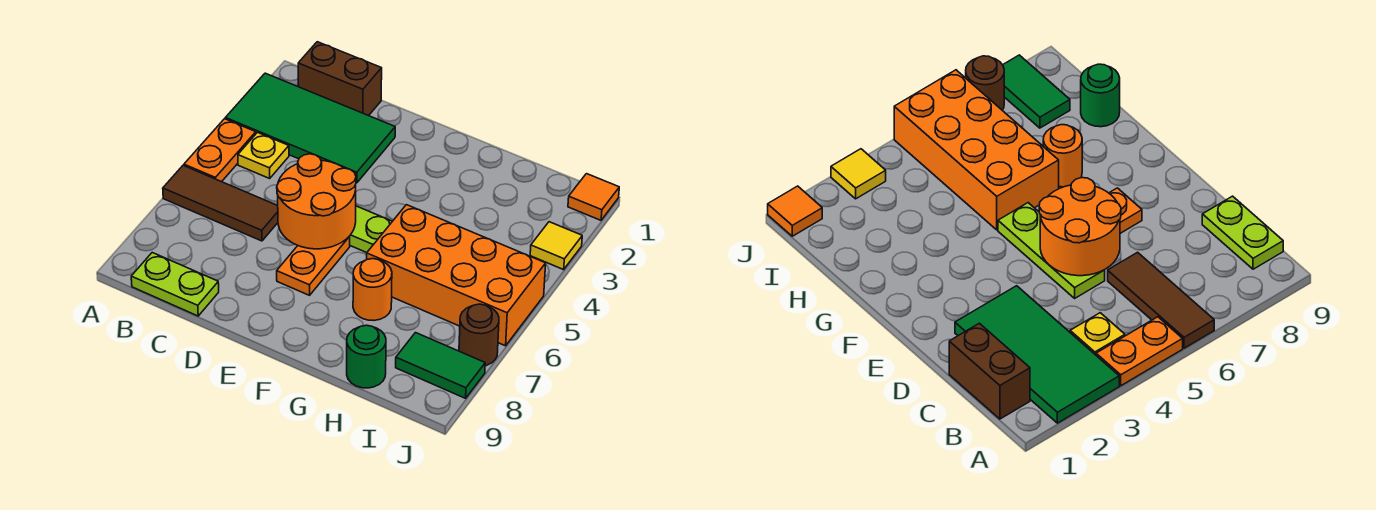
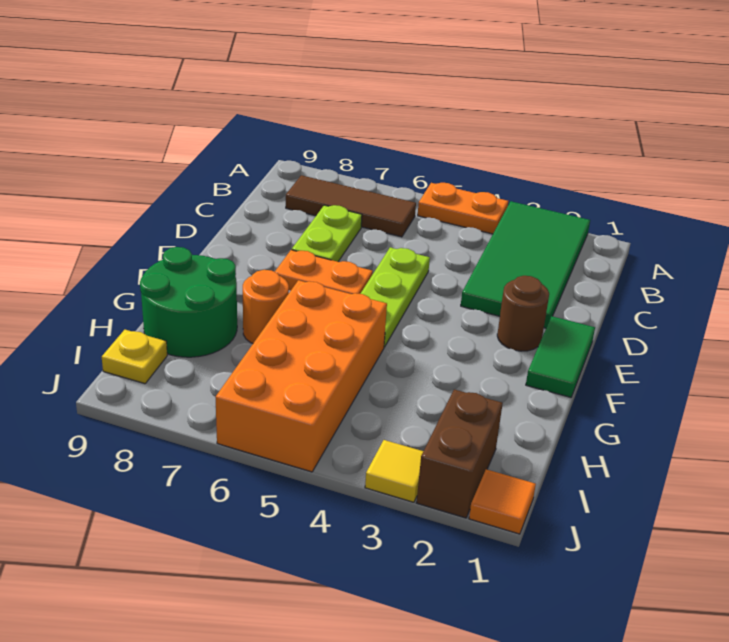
brown tile A6:C6 level 1 -> brown tile B6:B8 level 1
brown brick B1:C1 level 1 -> brown brick I2:J2 level 1
yellow plate B4 level 1 -> yellow plate I9 level 1
lime plate B9:C9 level 1 -> lime plate C7:D7 level 1
orange round brick D5:E6 level 2 -> none
green round brick H9 level 1 -> green round brick G8:H9 level 1
green tile I8:J8 level 1 -> green tile E1:F1 level 1
brown round brick J7 level 1 -> brown round brick E2 level 1

